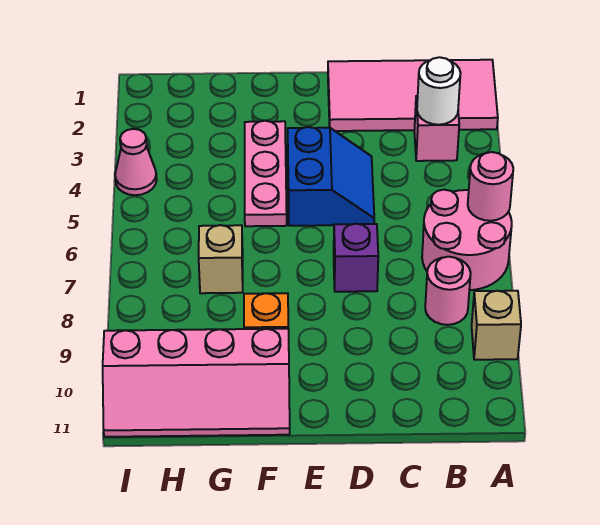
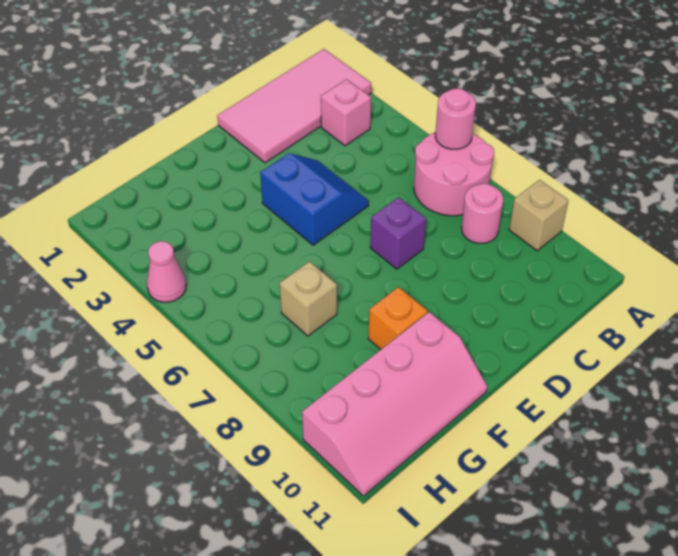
white round brick B3 level 2 -> none
pink plate F3:F5 level 1 -> none

